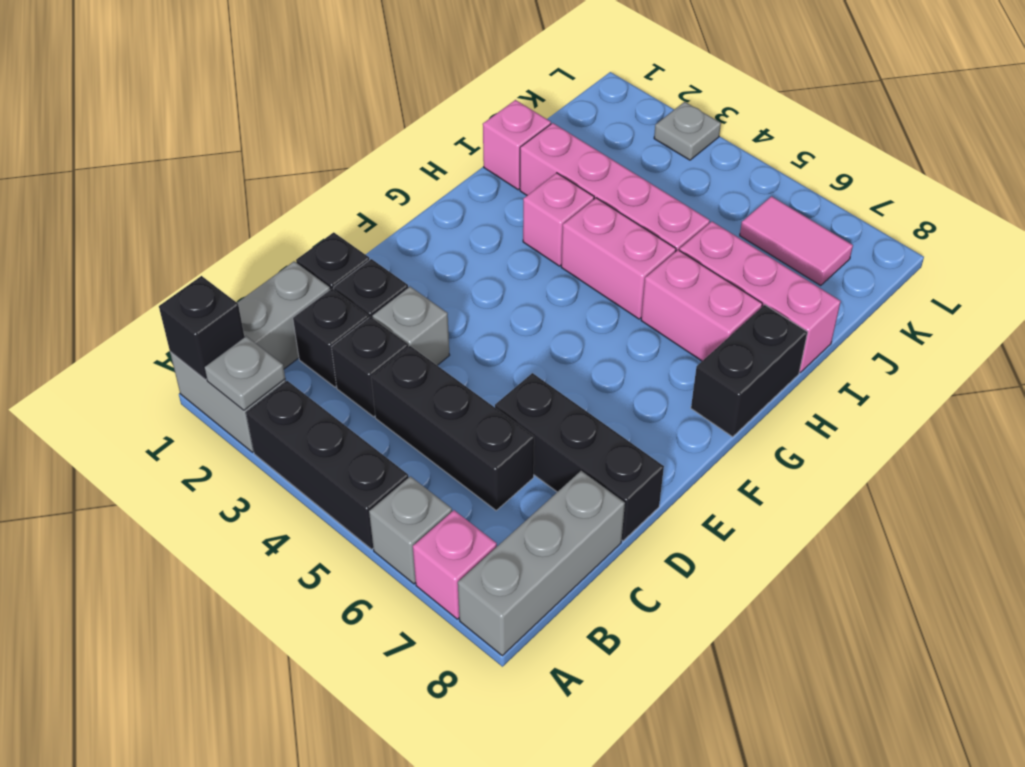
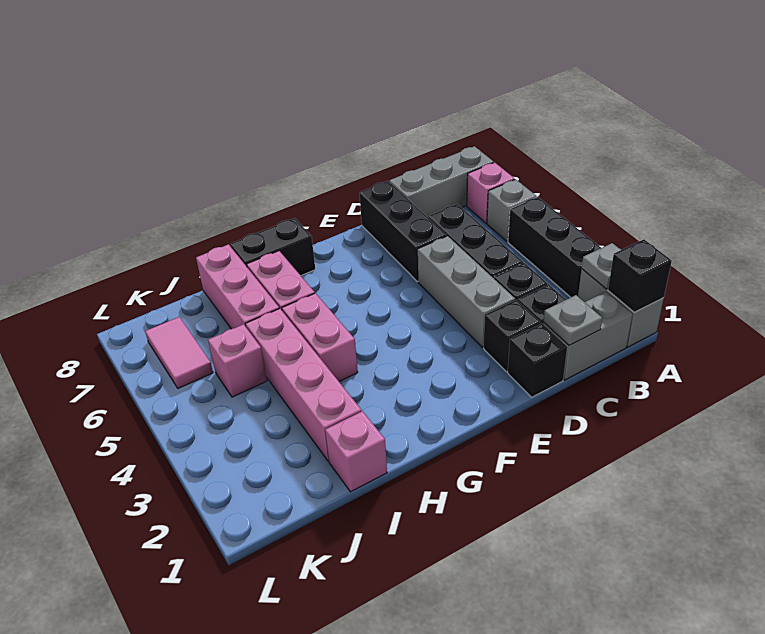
grey brick D3 level 1 -> grey brick D3:D5 level 1
pink brick H3 level 1 -> pink brick J5 level 1
grey plate L3 level 1 -> grey plate C1 level 2

